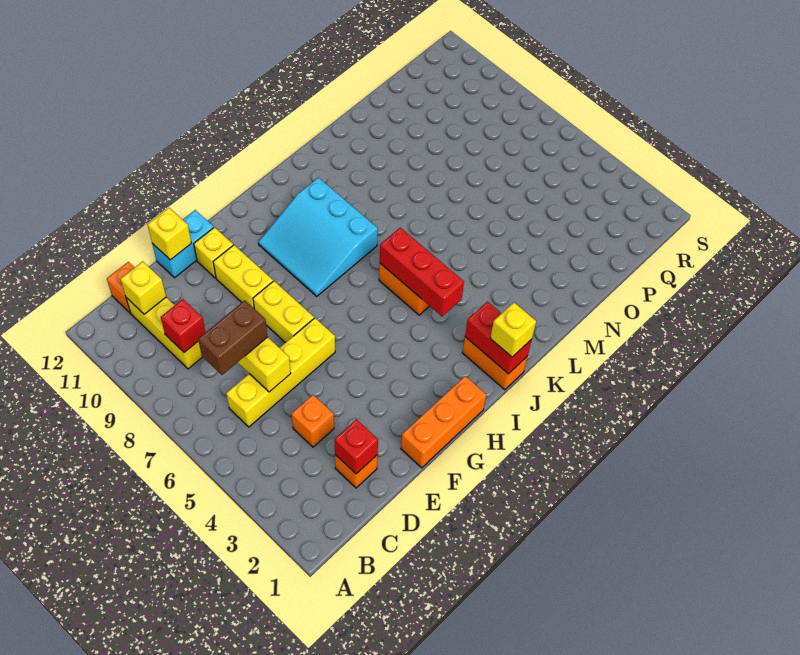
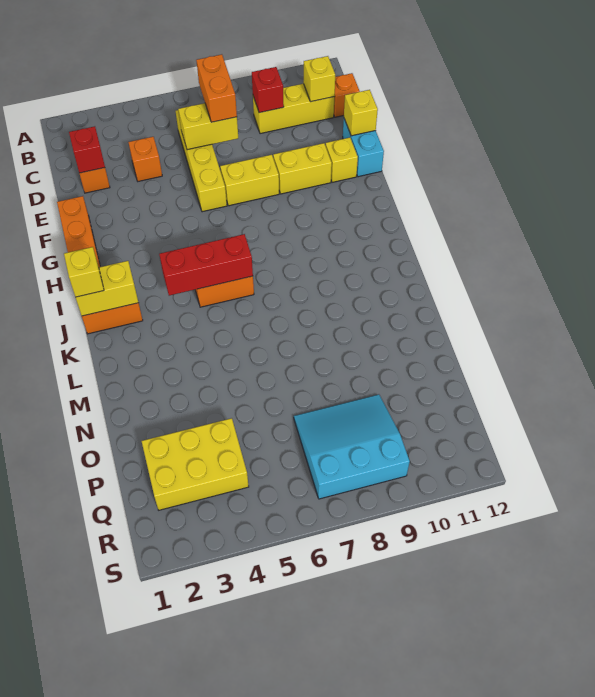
brown brick C7:D7 level 3 -> orange brick C7:D7 level 3
cyan slope H8:J10 level 1 top J -> cyan slope P7:R9 level 1 top R
red brick J1:J2 level 2 -> yellow brick J1:J2 level 2
none -> yellow brick P2:Q4 level 1

